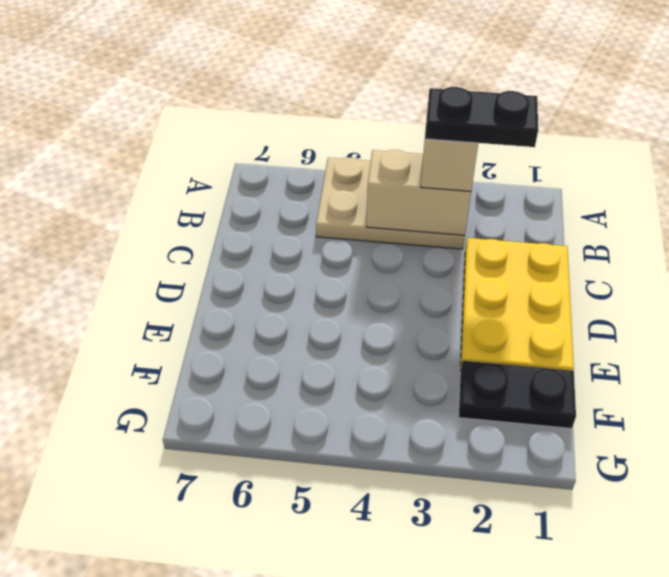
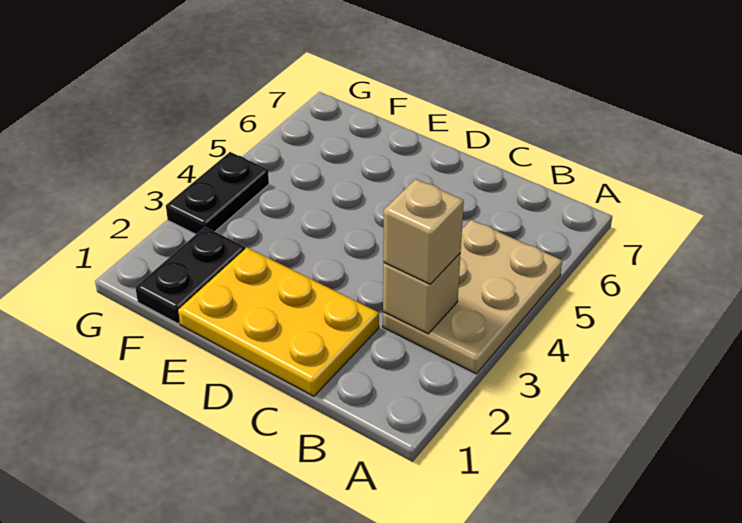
black plate B2:B3 level 4 -> black plate G3:G4 level 1
tan brick B3:B4 level 2 -> tan brick B3 level 2

